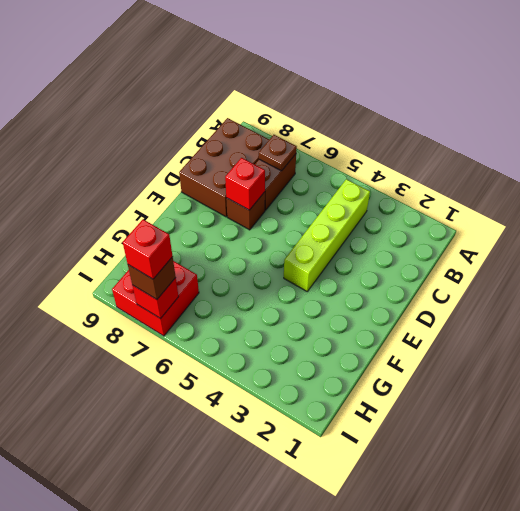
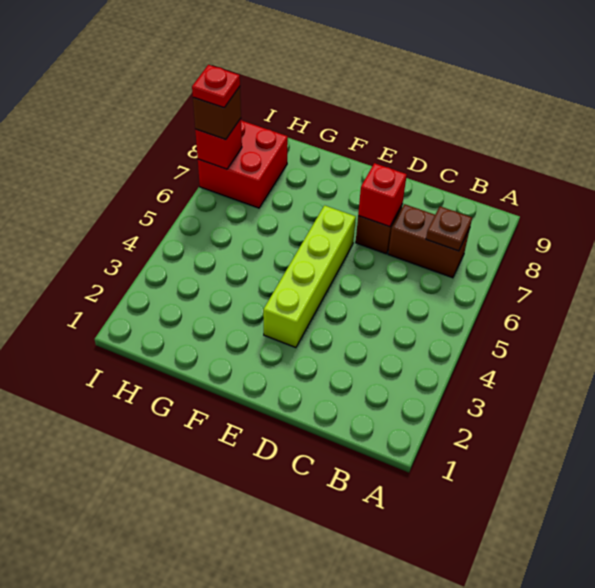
lime brick B4:E4 level 1 -> lime brick E3:E6 level 1
brown brick B8:D9 level 1 -> none
red brick I7 level 4 -> red plate I7 level 4

